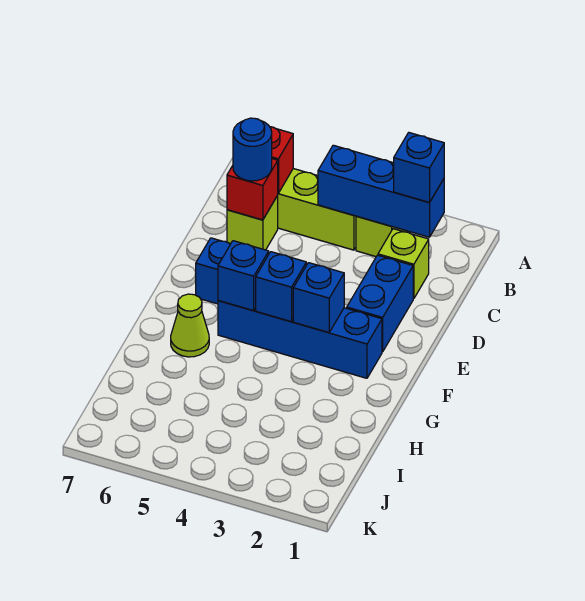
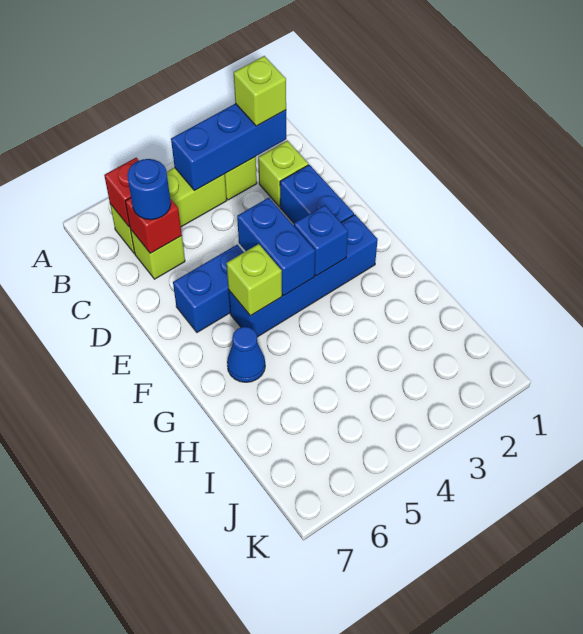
blue brick B2 level 3 -> lime brick B2 level 3
blue brick F4 level 2 -> blue brick E4:F4 level 2
blue brick F5 level 2 -> lime brick F5 level 2
lime cone G6 level 1 -> blue cone G6 level 1

